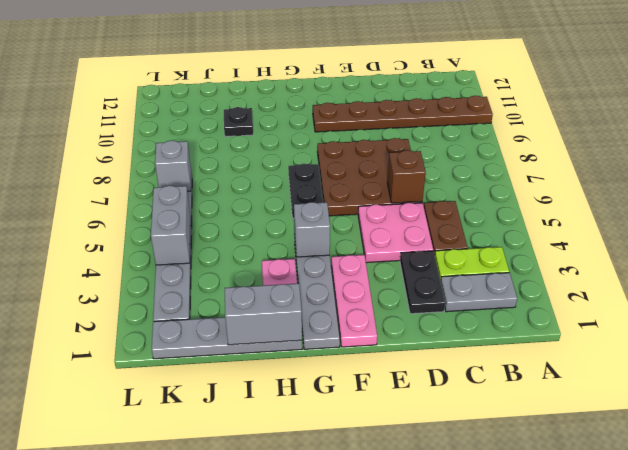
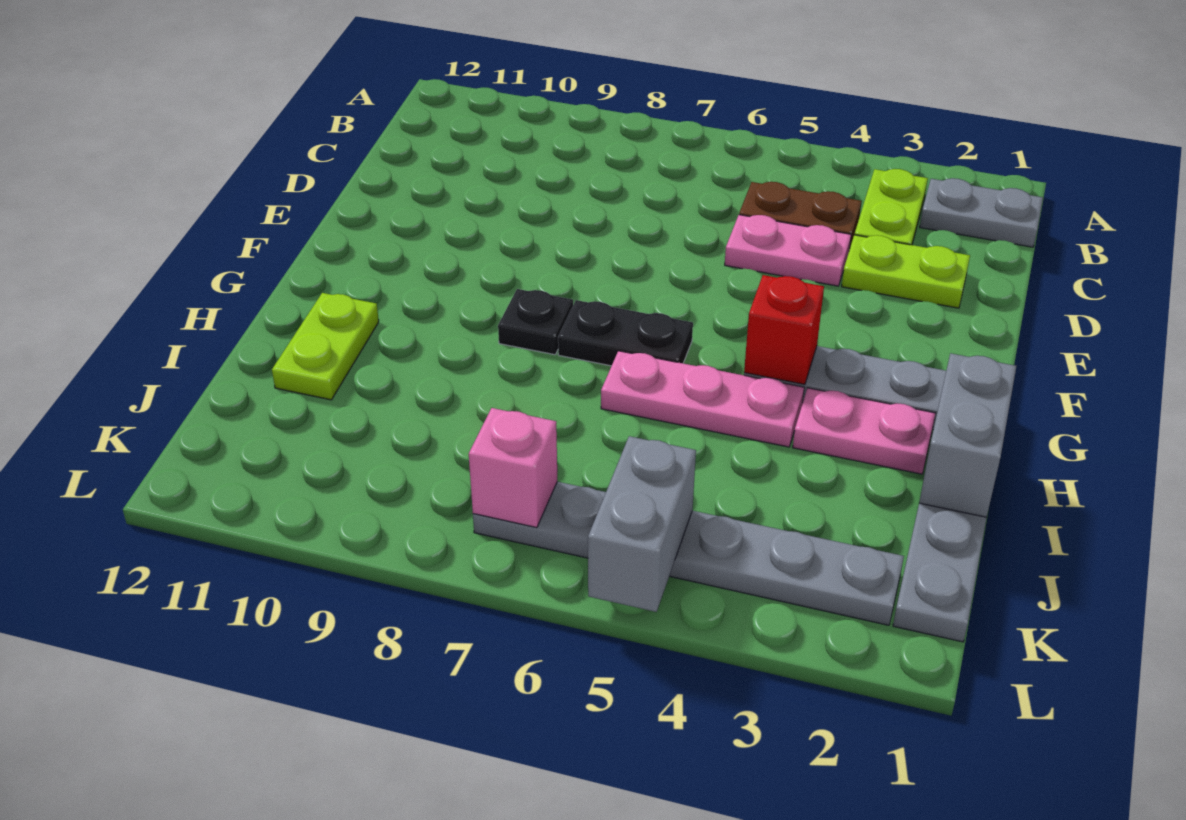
brown plate A10:F10 level 1 -> none
grey plate B2:C2 level 1 -> grey plate B1:B2 level 1
black plate D2:D3 level 1 -> lime plate D2:D3 level 1
pink plate D4:E5 level 1 -> pink plate D4:D5 level 1
brown plate D6:F8 level 1 -> none
brown brick D6 level 2 -> none
pink plate F1:F3 level 1 -> pink plate H4:H6 level 1
grey brick G4 level 2 -> red brick G4 level 2
none -> lime plate H11:I11 level 1
black plate I10 level 1 -> black plate G8 level 1
grey brick K4:K5 level 2 -> grey brick K5:L5 level 2
grey brick K7 level 2 -> pink brick K7 level 2

